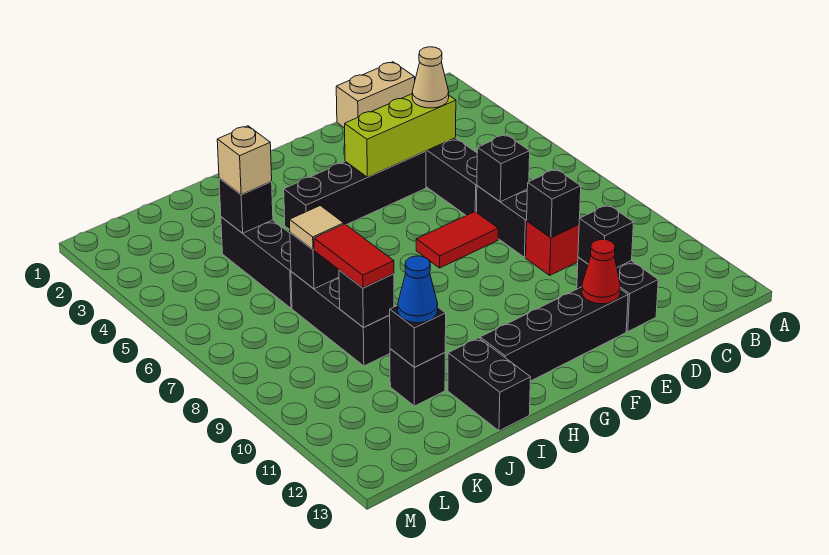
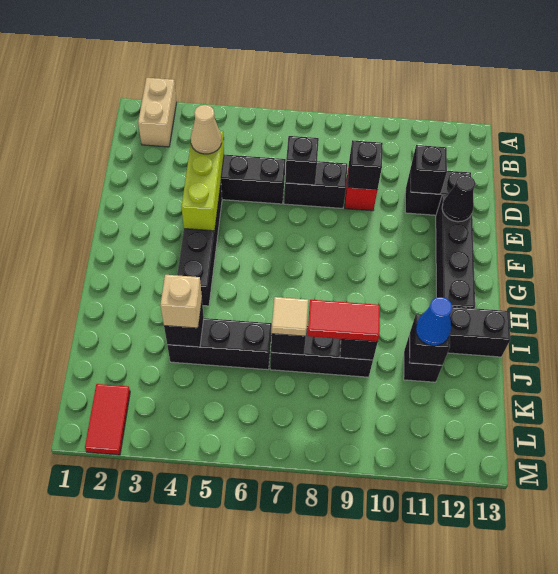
tan brick C1:D1 level 1 -> tan brick A2:B2 level 1
red tile E7:F7 level 1 -> red tile L2:M2 level 1
red cone E12 level 2 -> black cone E12 level 2

